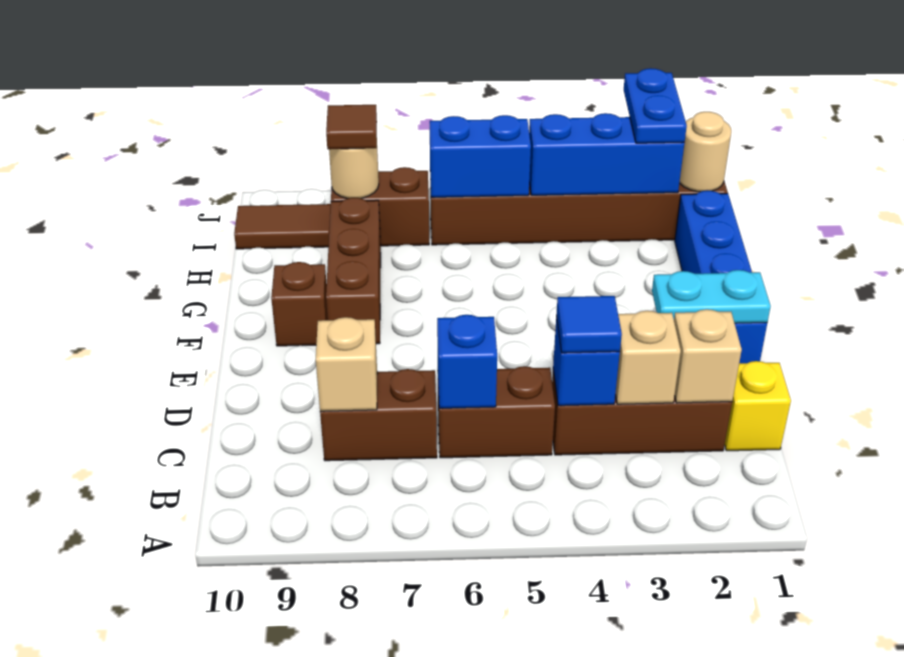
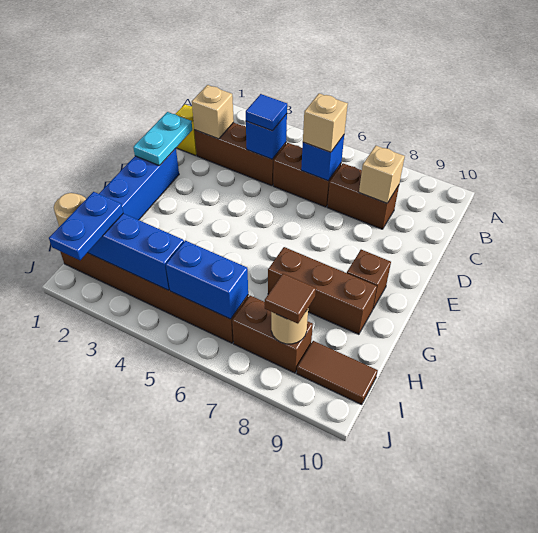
tan brick C3 level 2 -> tan brick C6 level 3
cyan plate E1:E2 level 2 -> cyan plate D1:E1 level 2
brown brick F8:H8 level 1 -> brown brick G7:G9 level 1

